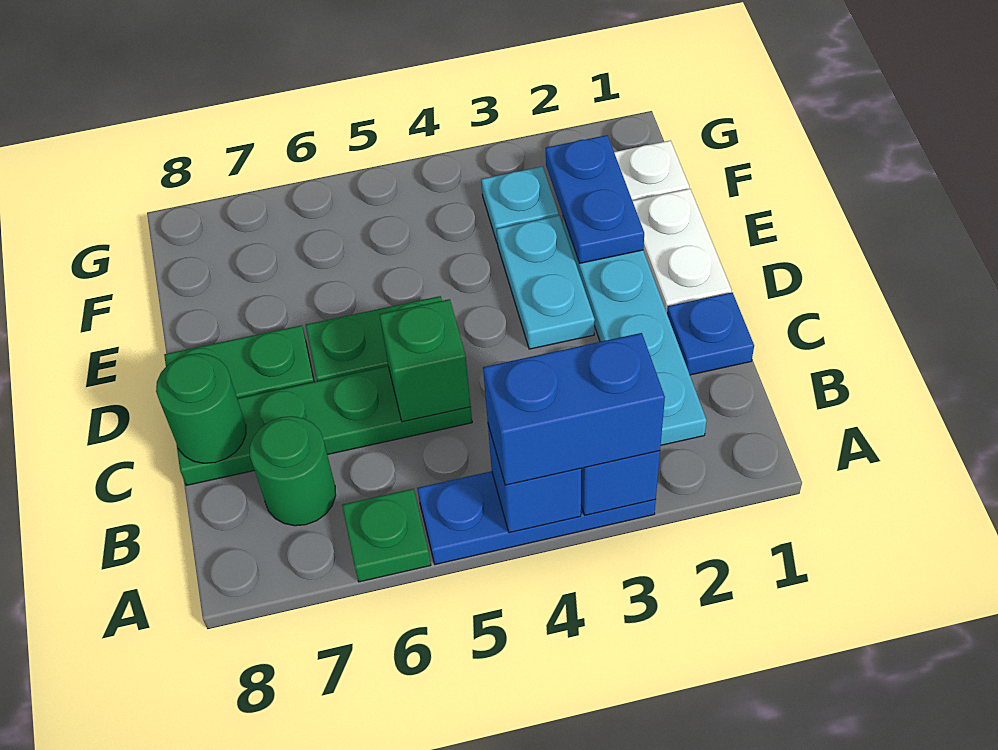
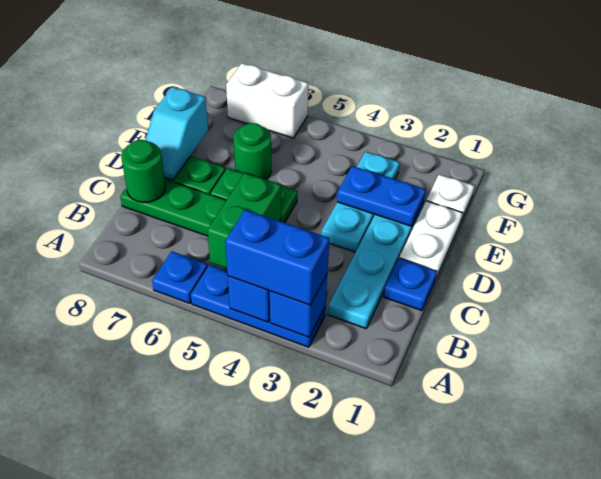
green plate A6 level 1 -> blue plate A6 level 1
green round brick B7 level 1 -> green round brick E6 level 1
green brick C5 level 2 -> green brick B5:C5 level 2
none -> cyan slope D8:E8 level 2 top E
blue plate E2:F2 level 2 -> blue plate E2:E3 level 2
none -> white brick G6:G7 level 1

